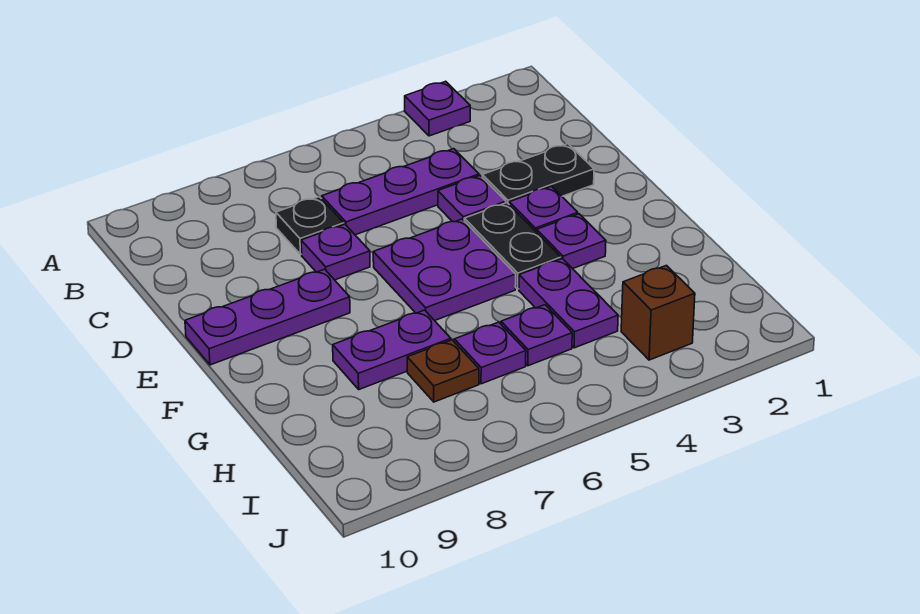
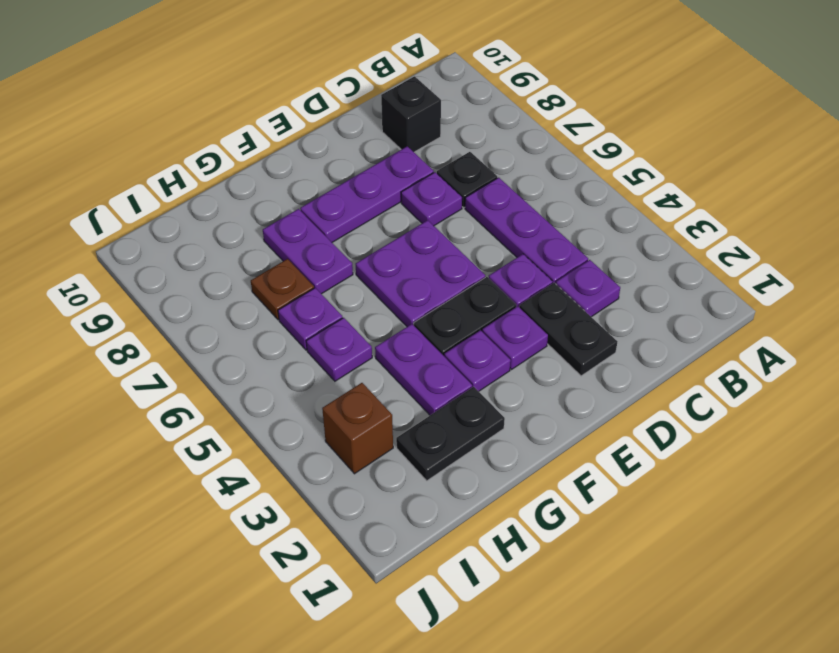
purple plate A3 level 1 -> purple plate C3 level 1
none -> black brick C9 level 1
purple plate E8:E10 level 1 -> purple plate D8:F8 level 1
none -> black plate G2:H2 level 1
purple plate G4:H4 level 1 -> purple plate G3:G4 level 1

